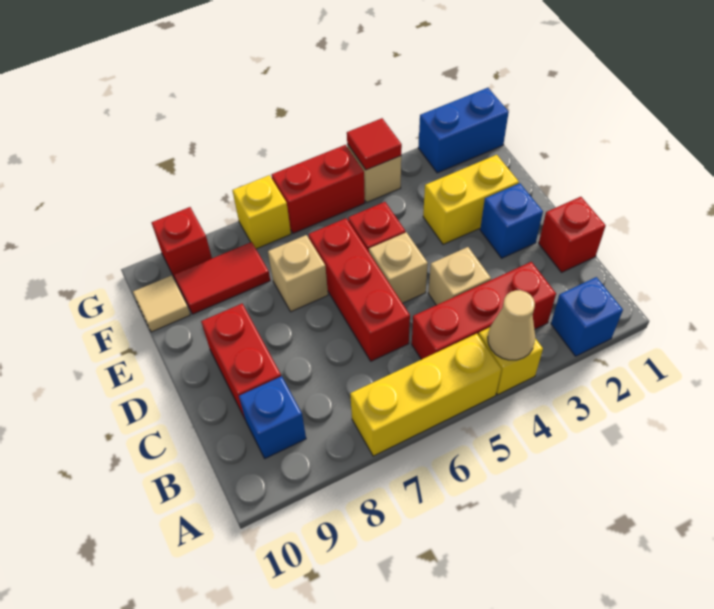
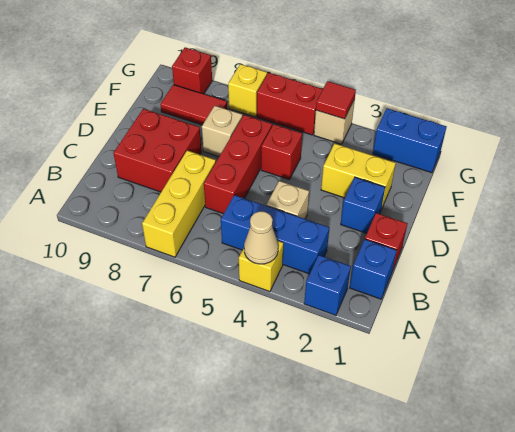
yellow brick A5:A7 level 1 -> yellow brick A7:C7 level 1
red brick B3:B5 level 1 -> blue brick B3:B5 level 1
blue brick B9 level 1 -> blue brick B1 level 1
red brick C9:D9 level 1 -> red brick C8:D9 level 1
tan brick D5 level 1 -> none
tan tile F10 level 1 -> none

